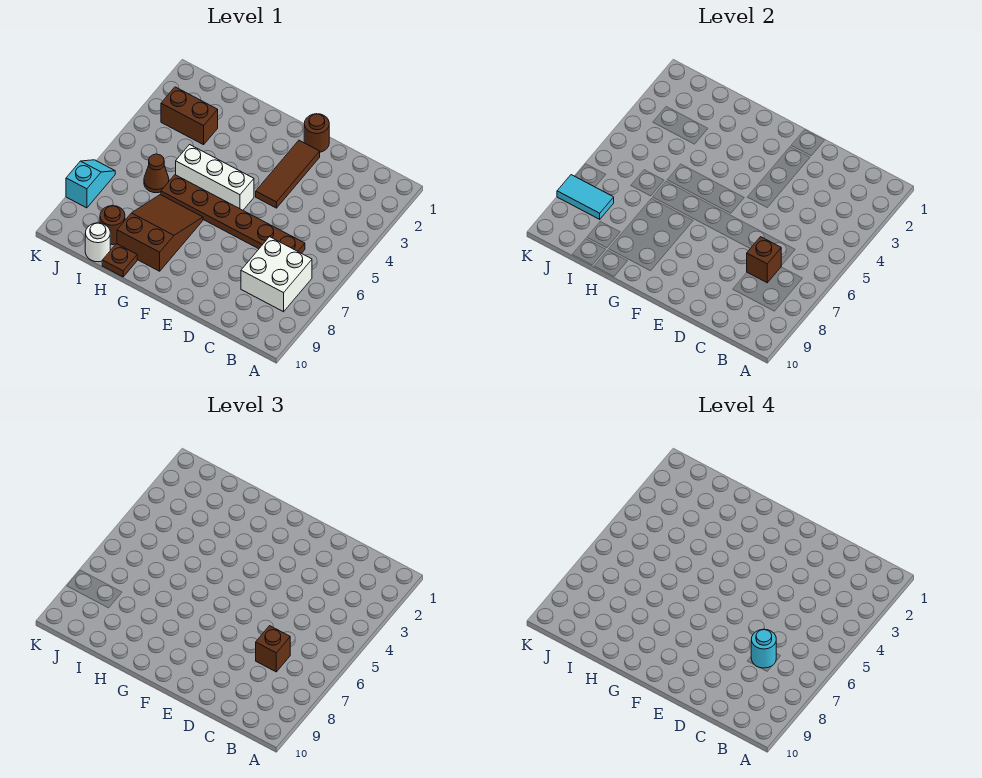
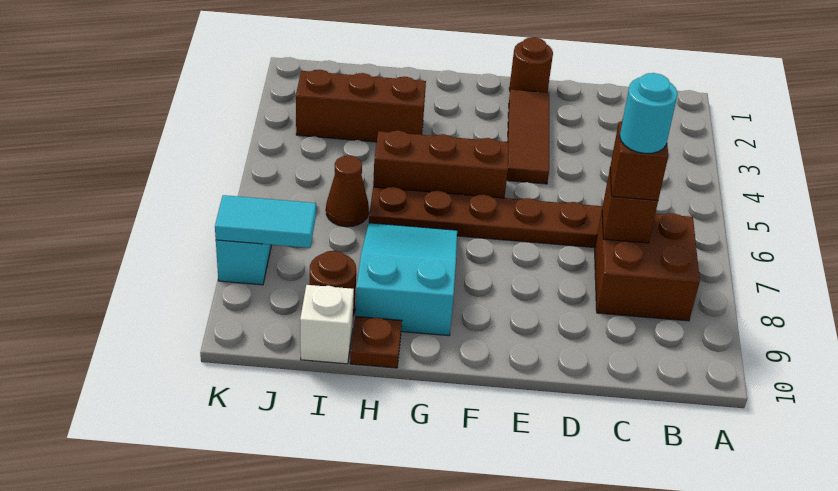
white brick B7:C8 level 1 -> brown brick B7:C8 level 1
white brick F5:H5 level 1 -> brown brick F5:H5 level 1
brown slope G7:H9 level 1 top 9 -> cyan slope G7:H9 level 1 top 9
brown brick I3:J3 level 1 -> brown brick H3:J3 level 1
white round brick I10 level 1 -> white brick I10 level 1

